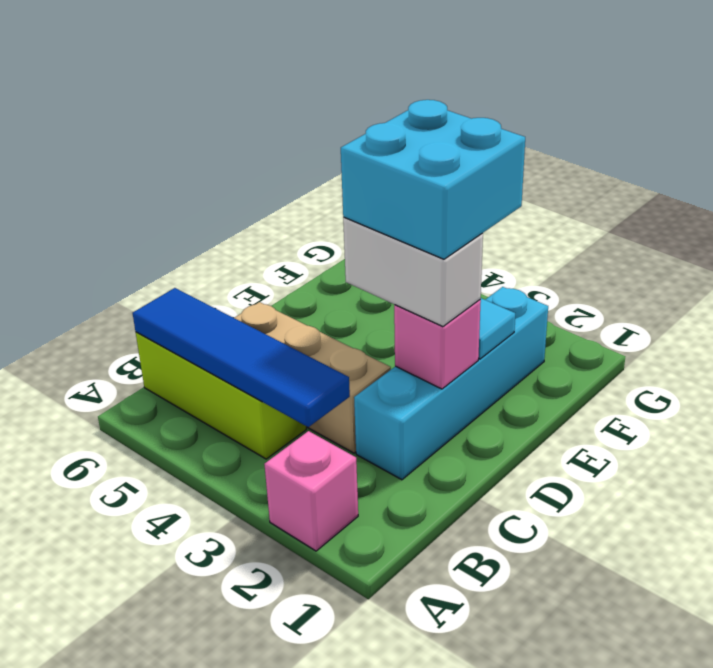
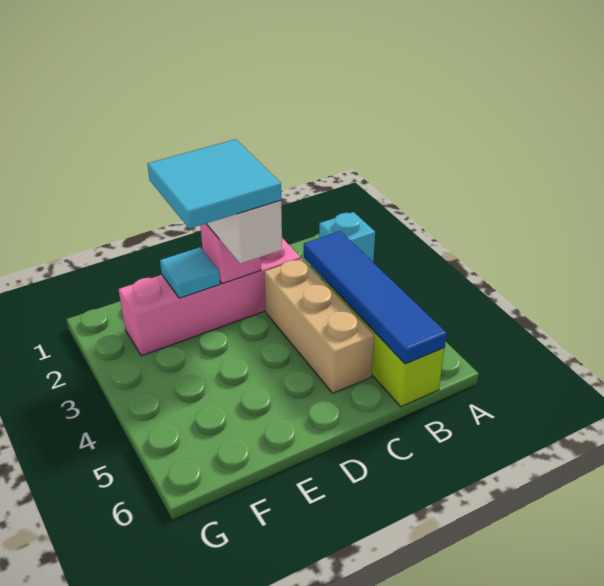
pink brick A2 level 1 -> cyan brick A2 level 1
cyan brick C2:F2 level 1 -> pink brick C2:F2 level 1
cyan brick D2:E3 level 4 -> cyan tile D2:E3 level 4

